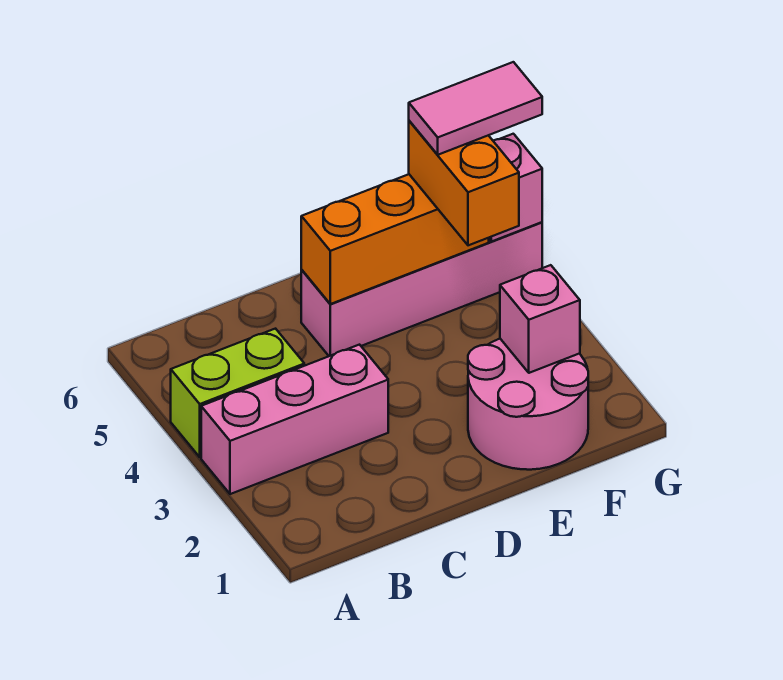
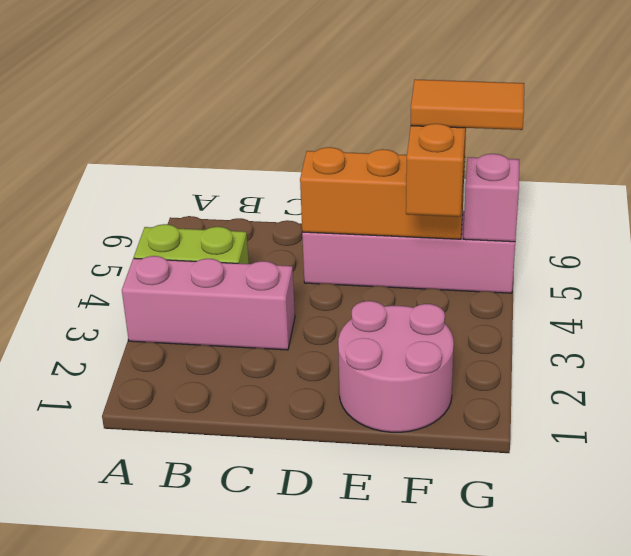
pink brick F2 level 2 -> none
pink tile F5:G5 level 4 -> orange tile F5:G5 level 4

